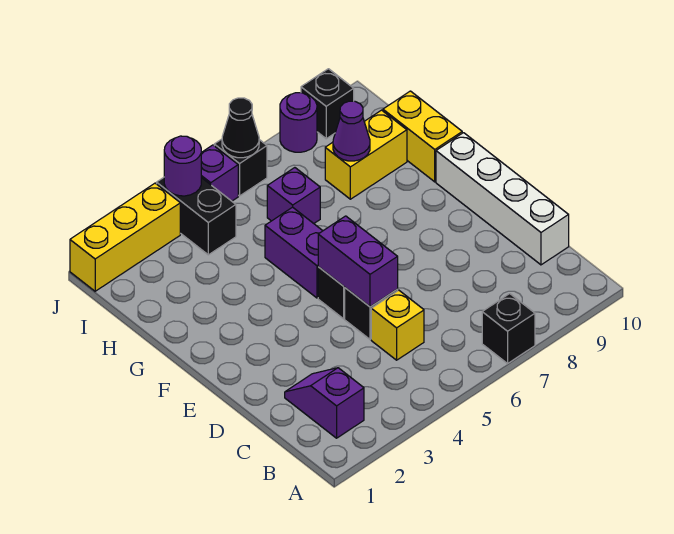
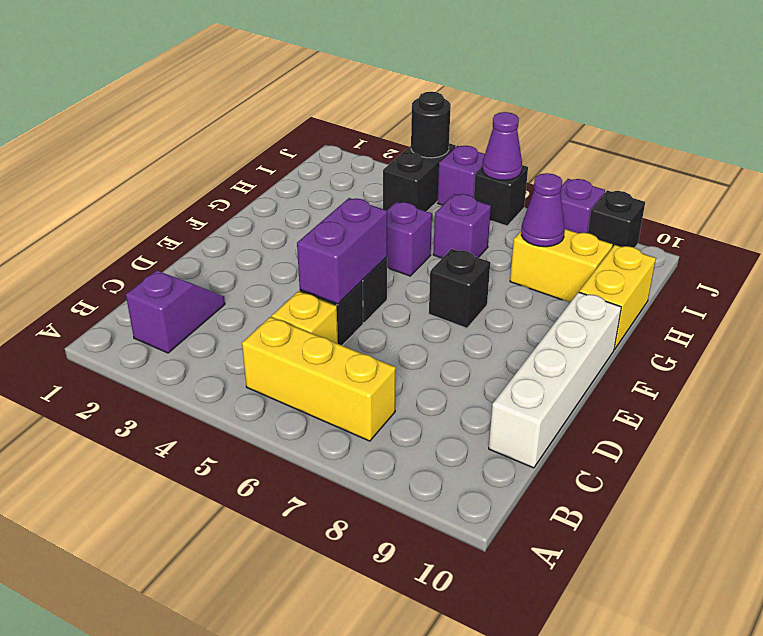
black brick A7 level 1 -> black brick F7 level 1
purple brick F5:G5 level 1 -> purple brick G5 level 1
yellow brick J1:J3 level 1 -> yellow brick B5:B7 level 1
purple round brick J4 level 2 -> black round brick J4 level 2
black cone J6 level 2 -> purple cone J6 level 2
purple round brick J8 level 1 -> purple brick J8 level 1

